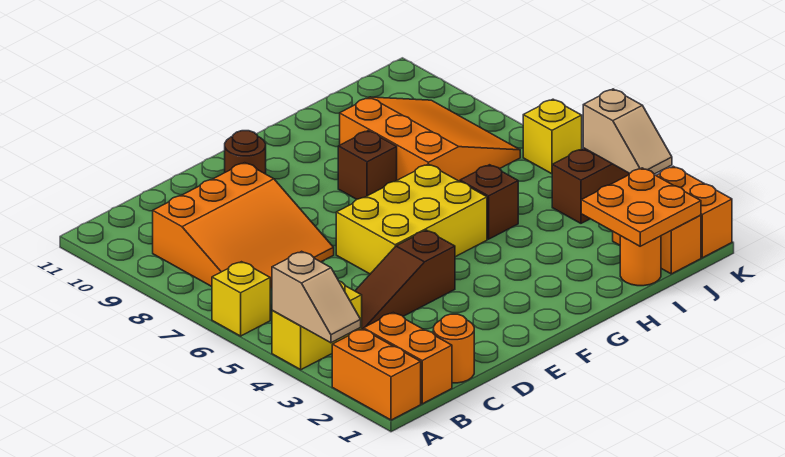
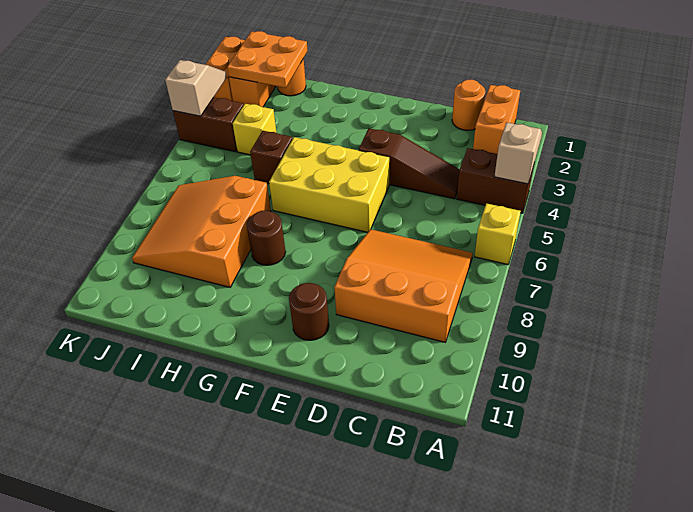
orange brick A1:A2 level 1 -> none
yellow brick A4:B4 level 1 -> brown brick A4:B4 level 1
brown brick G8 level 1 -> brown round brick G8 level 1
yellow brick K6 level 1 -> yellow brick I4 level 1

